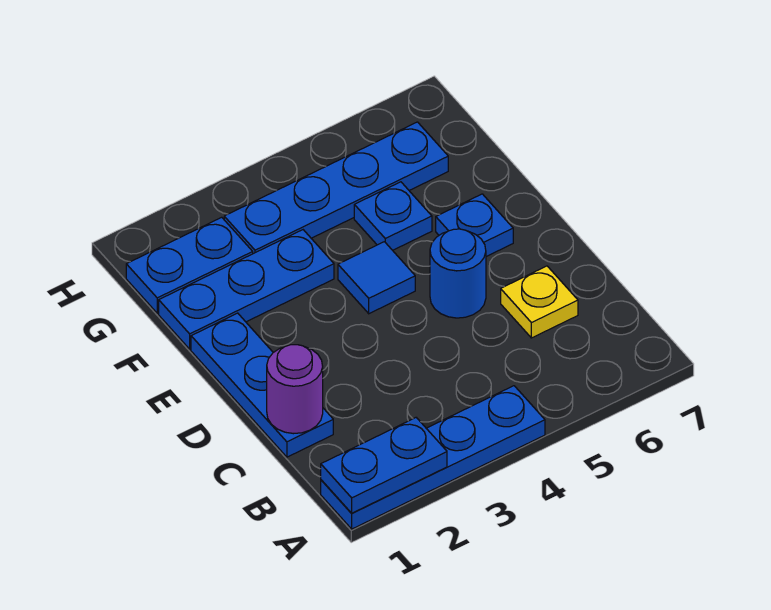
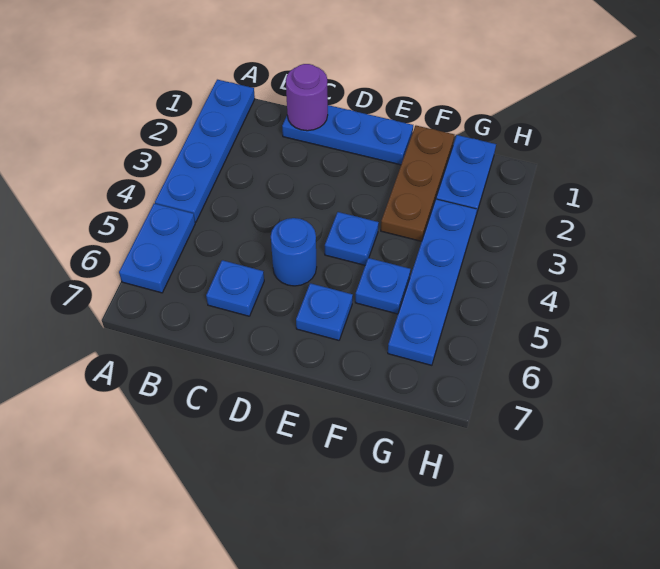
blue plate A1:A2 level 2 -> blue plate A5:A6 level 1
yellow plate C6 level 1 -> blue plate C6 level 1
blue tile E4 level 1 -> blue plate E4 level 1
blue plate F1:F3 level 1 -> brown plate F1:F3 level 1

